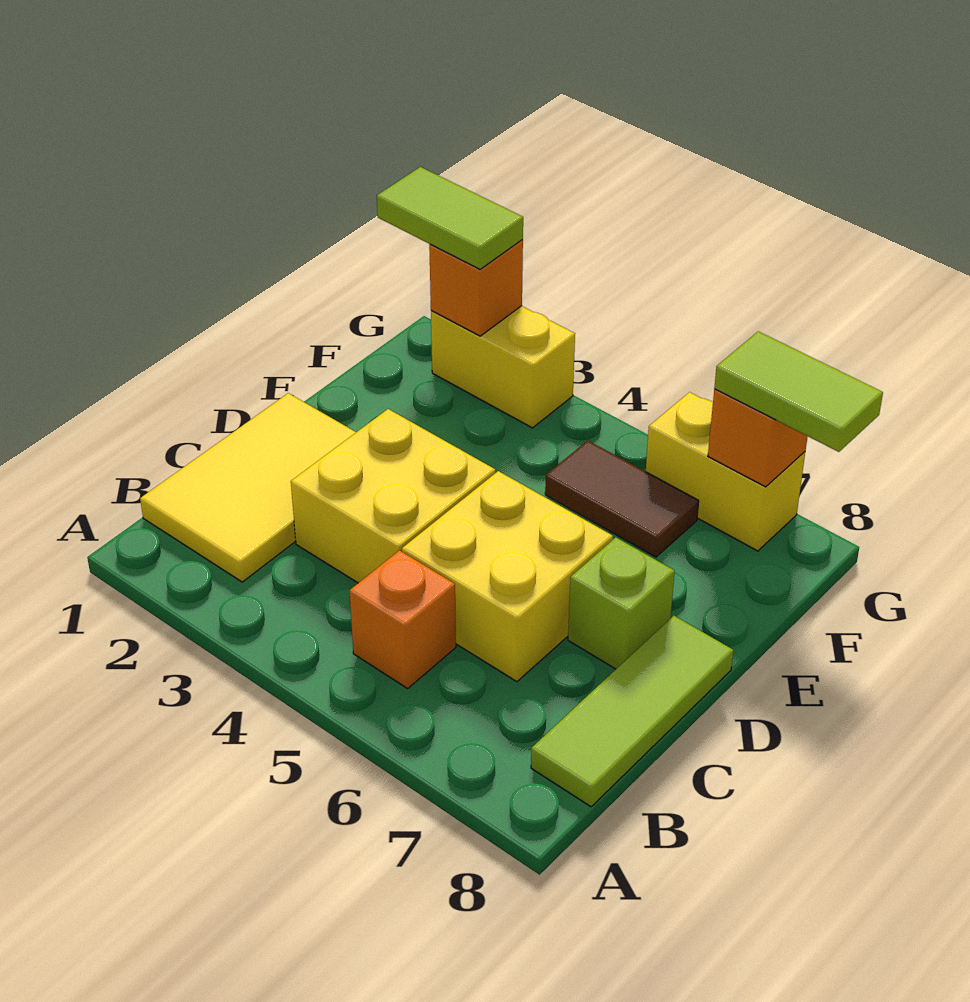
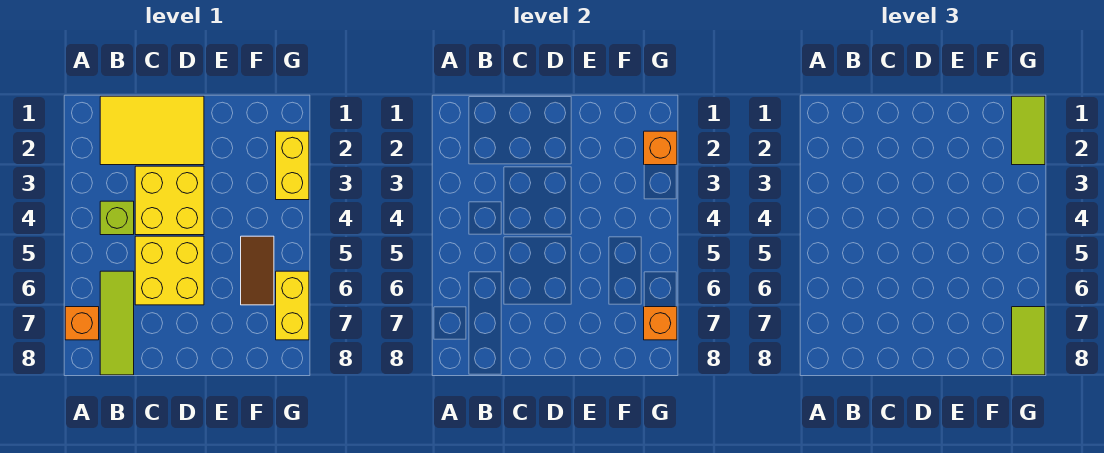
orange brick B5 level 1 -> orange brick A7 level 1
lime tile B8:D8 level 1 -> lime tile B6:B8 level 1
lime brick D7 level 1 -> lime brick B4 level 1

